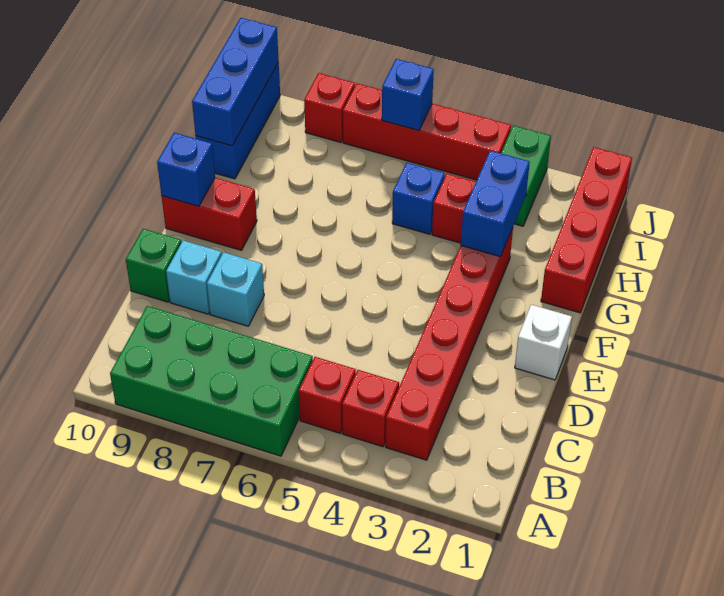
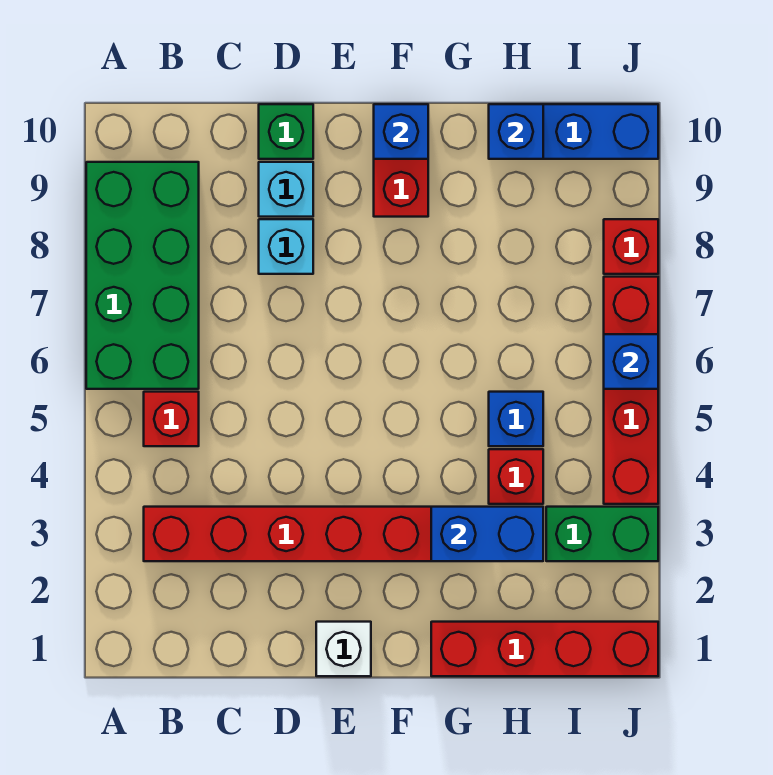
red brick B4 level 1 -> none
blue brick H10:J10 level 2 -> blue brick H10 level 2

